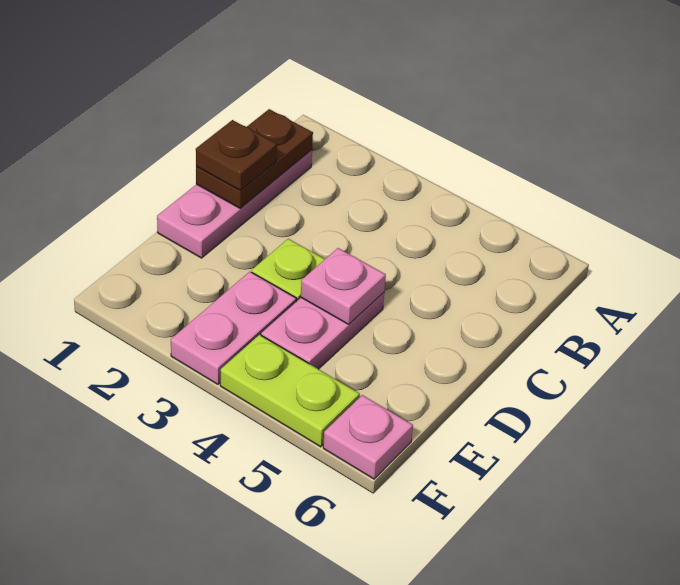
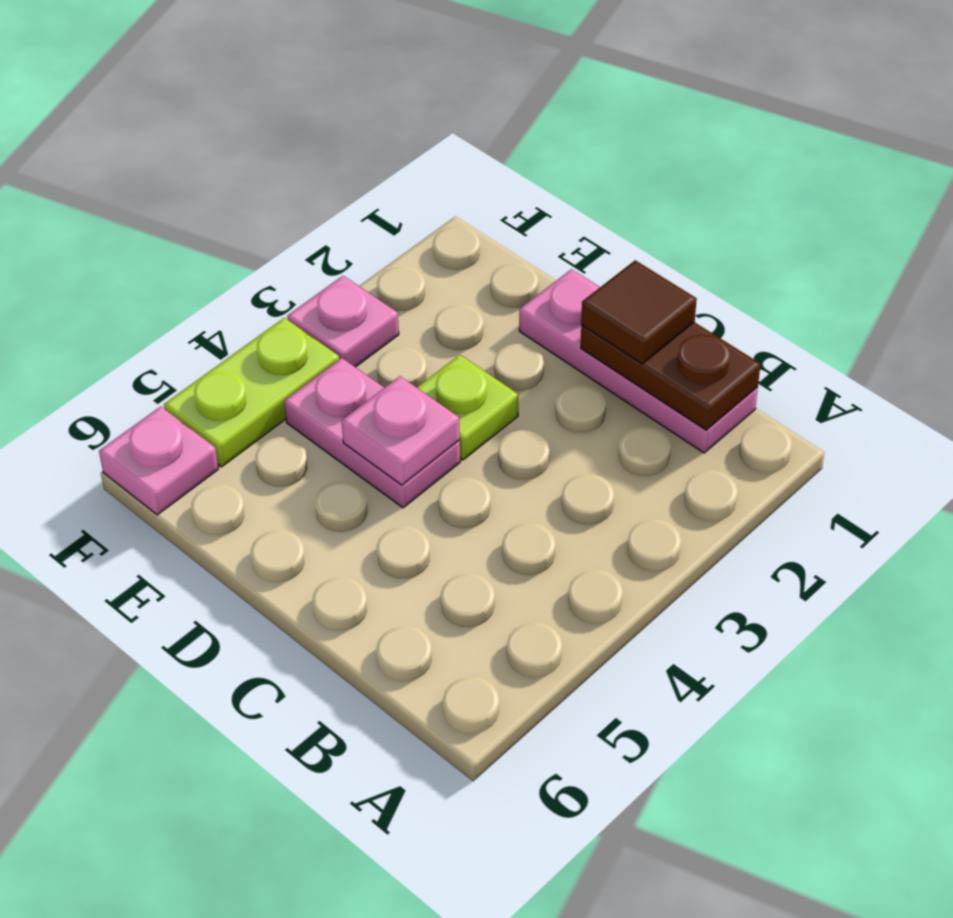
brown plate C1 level 3 -> brown tile C1 level 3
pink plate E3:F3 level 1 -> pink plate F3 level 1

